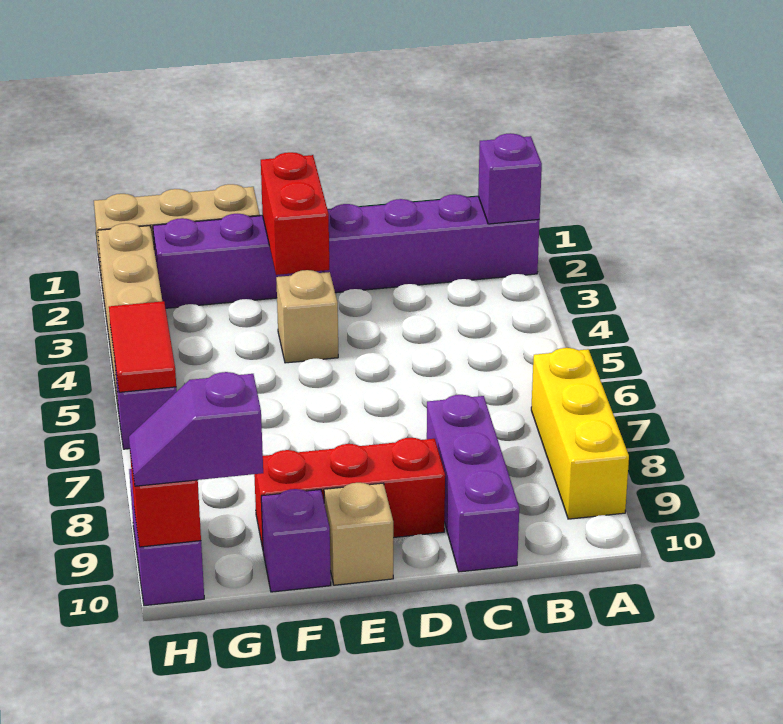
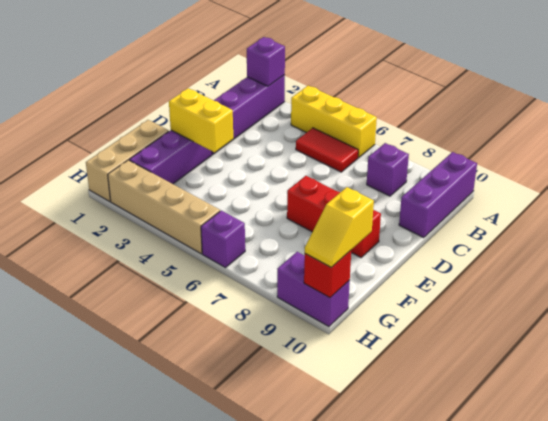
yellow brick A7:A9 level 1 -> yellow brick A4:A6 level 1
purple brick C8:C10 level 1 -> purple brick A10:C10 level 1
red brick D9:F9 level 1 -> red brick E7:E9 level 1
red brick E2:E3 level 2 -> yellow brick E2:E3 level 2
tan brick E4 level 1 -> none
tan brick E10 level 1 -> none
purple brick F10 level 1 -> purple brick B8 level 1
purple slope G10:H10 level 3 top G -> yellow slope G10:H10 level 3 top G
red tile H5:H6 level 2 -> red tile B5:B6 level 1

